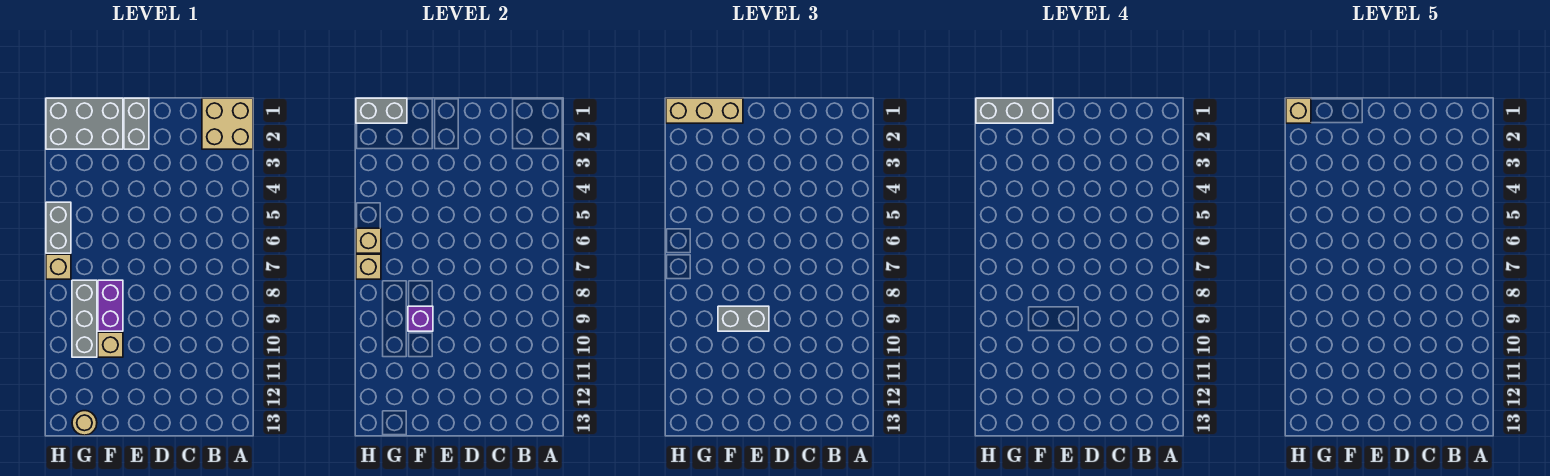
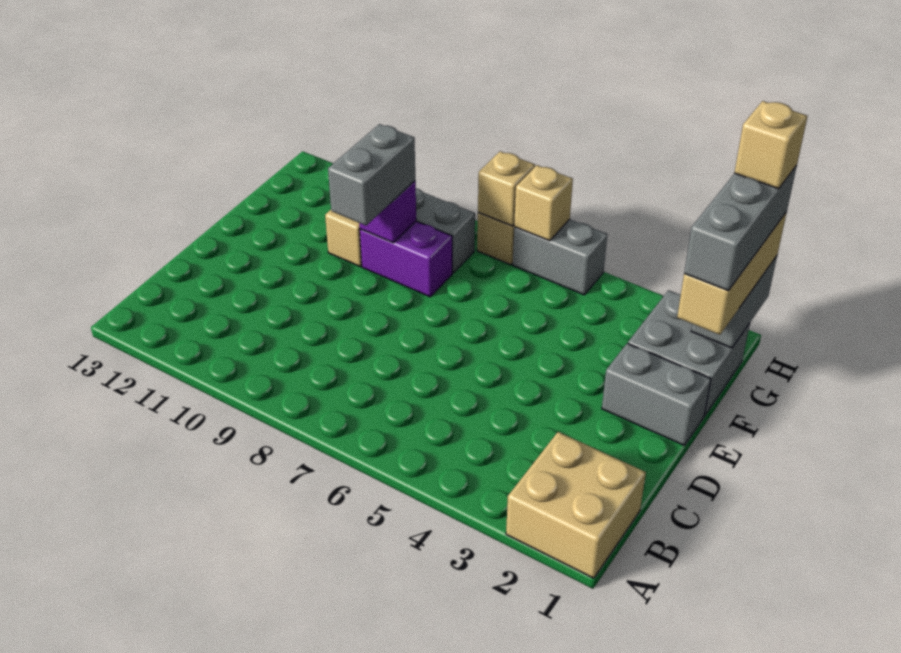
grey brick F1:H2 level 1 -> grey brick F1:G2 level 1
tan round brick G13 level 1 -> none

